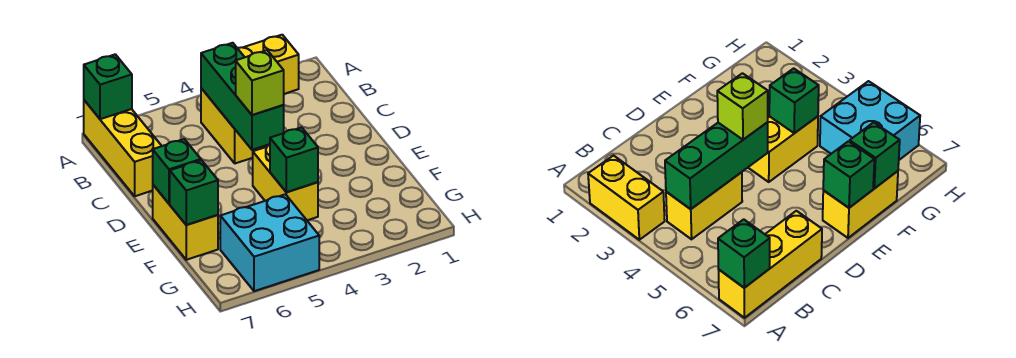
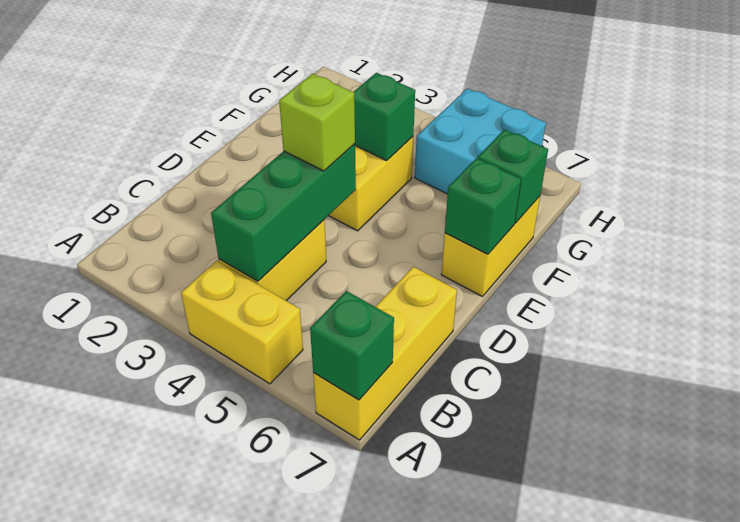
yellow brick A2:A3 level 1 -> yellow brick A4:A5 level 1

